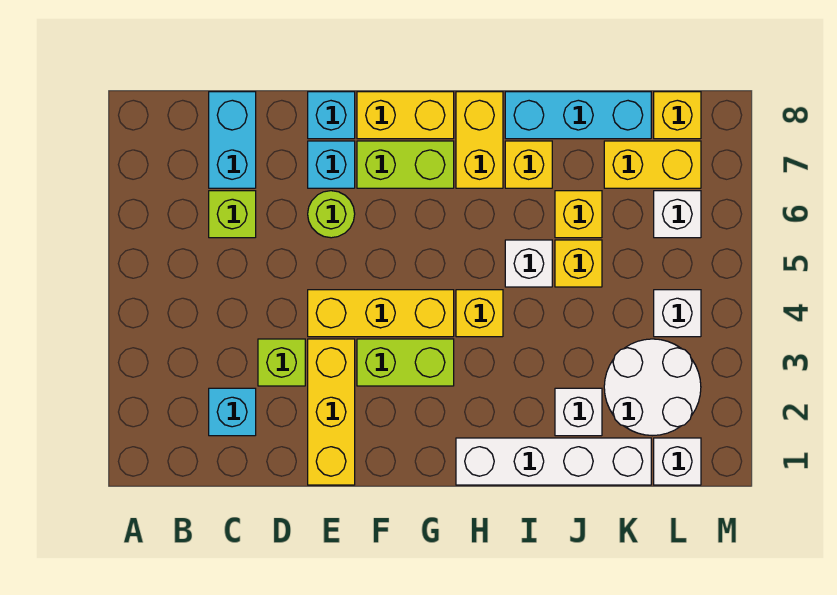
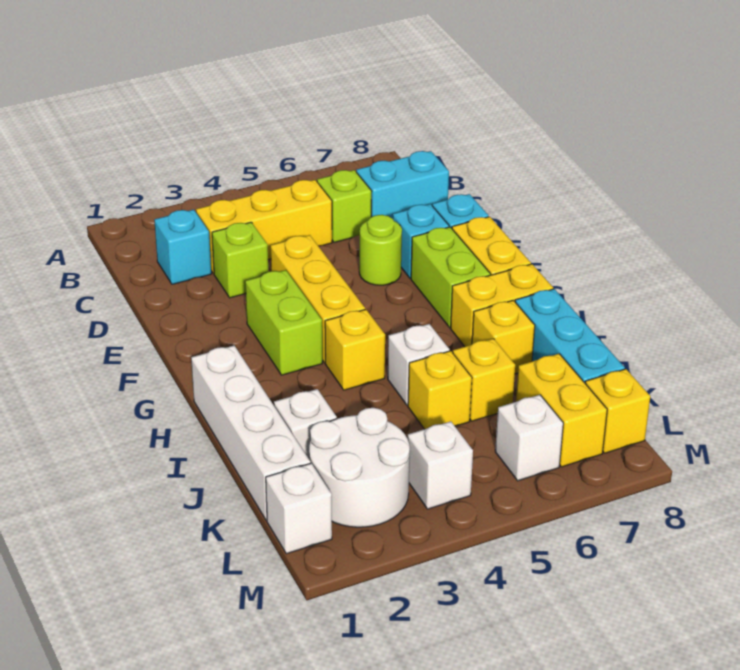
yellow brick E1:E3 level 1 -> yellow brick C3:C5 level 1

